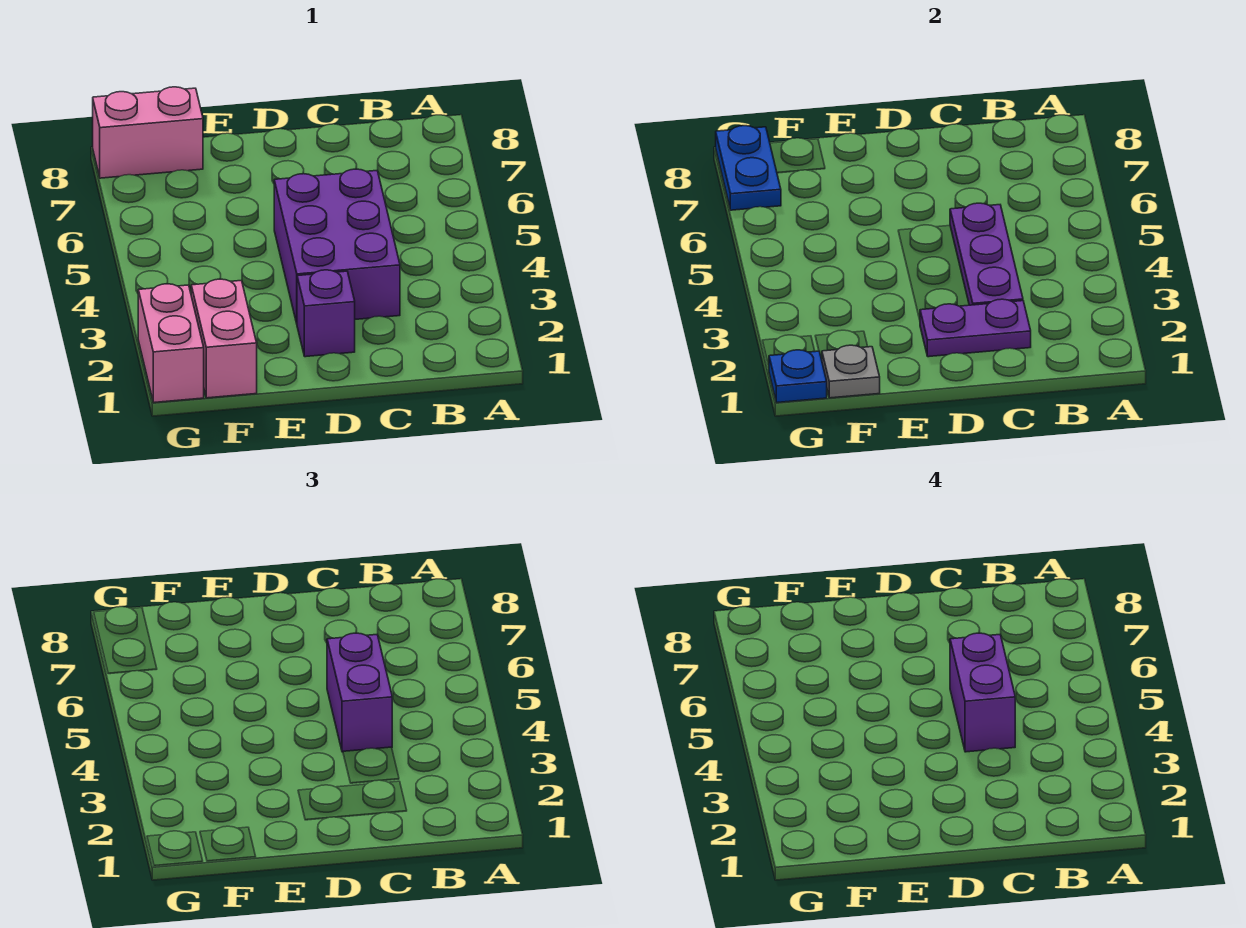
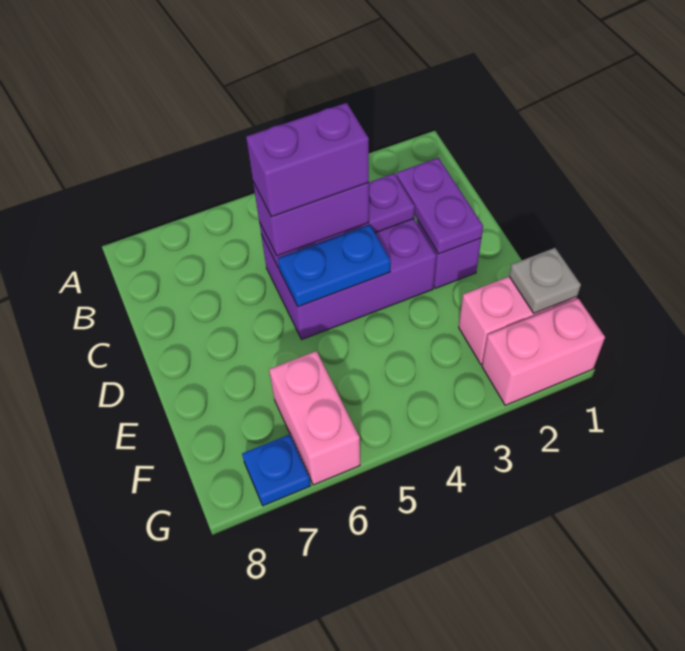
pink brick F8:G8 level 1 -> pink brick F6:G6 level 1
blue plate G1 level 2 -> blue plate G7 level 1
blue plate G7:G8 level 2 -> blue plate D4:D5 level 2

